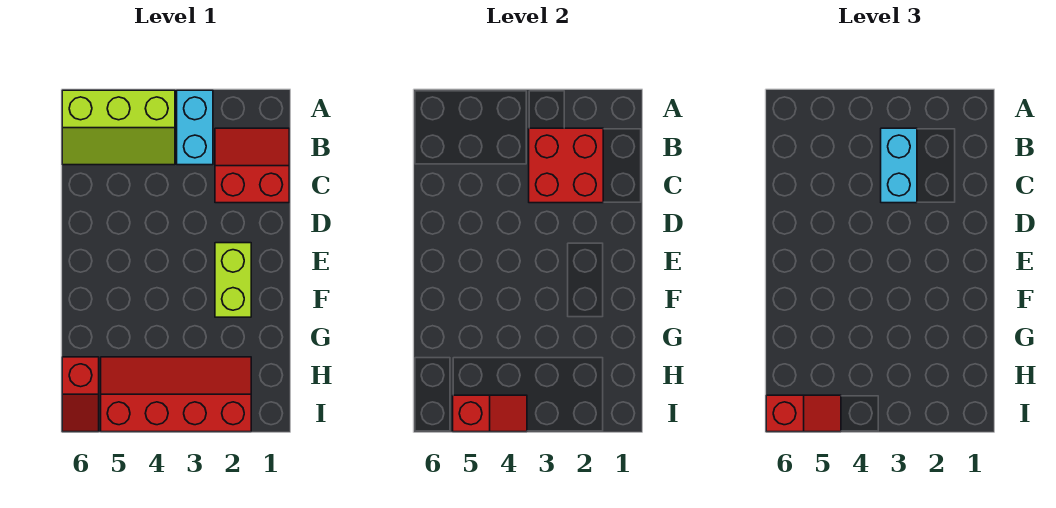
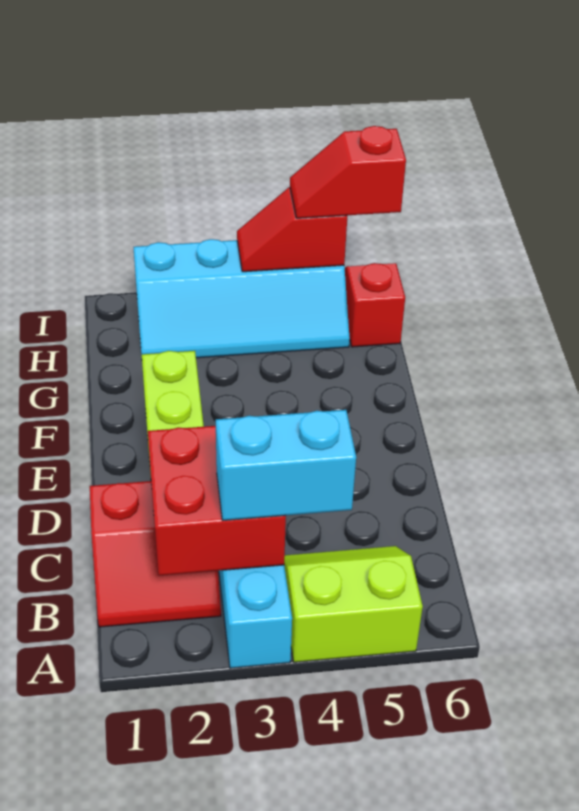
lime slope A4:B6 level 1 top A -> lime slope A4:B5 level 1 top A
cyan brick B3:C3 level 3 -> cyan brick B3:B4 level 3
red slope H2:I5 level 1 top I -> cyan slope H2:I5 level 1 top I

